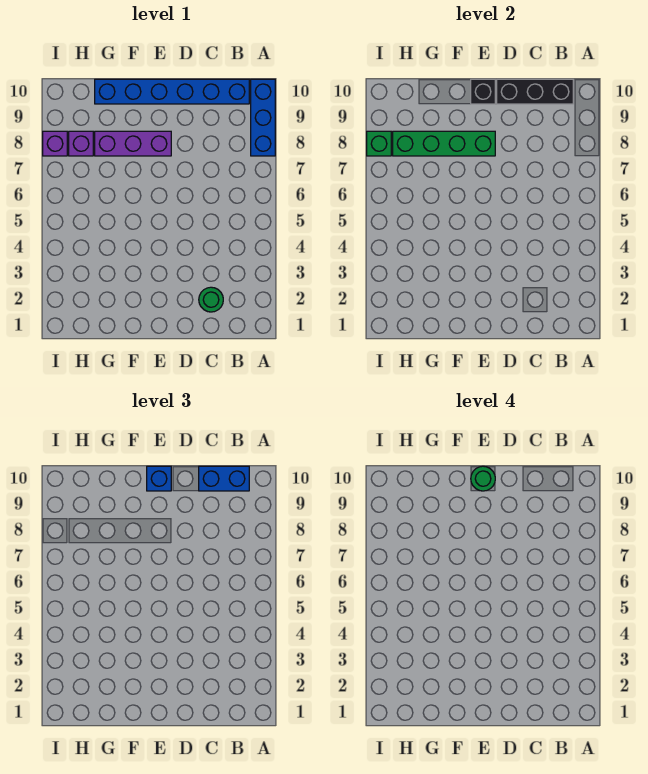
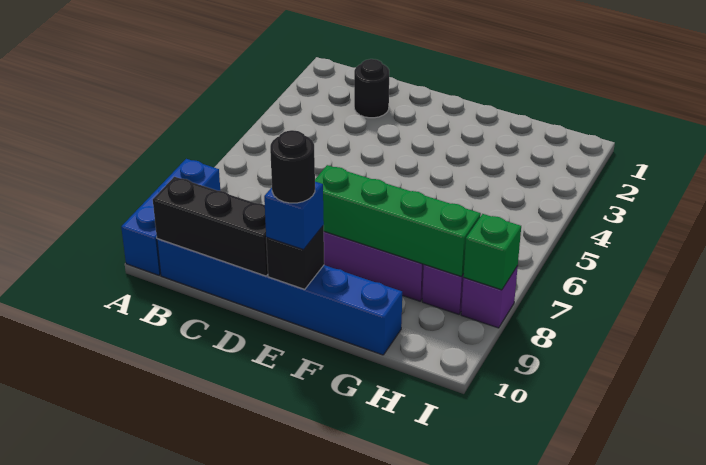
blue brick B10:C10 level 3 -> none
green round brick C2 level 1 -> black round brick C2 level 1
green round brick E10 level 4 -> black round brick E10 level 4

